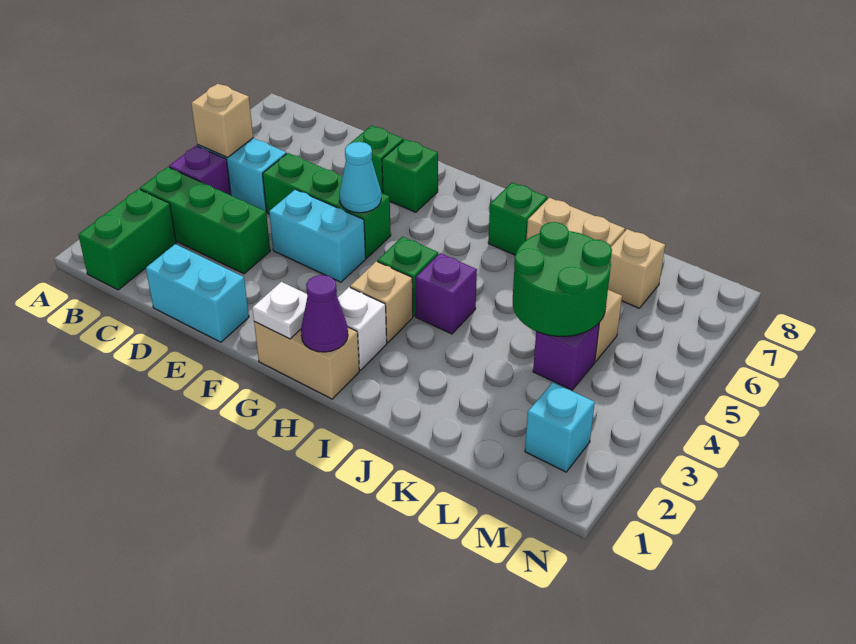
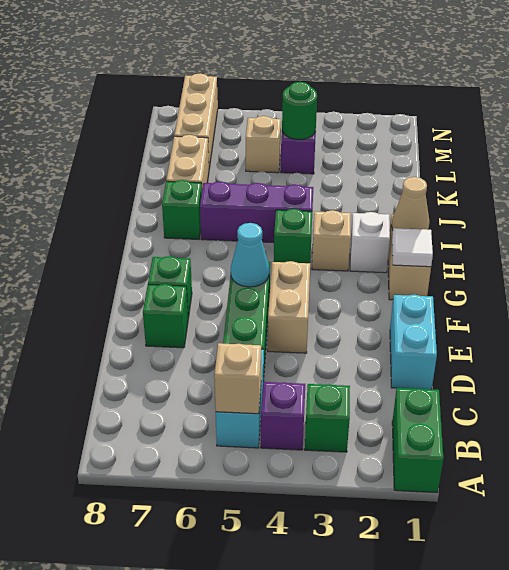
green brick B1:B2 level 1 -> green brick A1:B1 level 1
green brick B3:D3 level 1 -> green brick B3 level 1
cyan brick E4:F4 level 1 -> tan brick E4:F4 level 1
white plate G1 level 2 -> white tile G1 level 2
purple cone H1 level 2 -> tan cone H1 level 2
purple brick I4 level 1 -> purple brick I4:I6 level 1
green round brick K4:L5 level 2 -> green round brick L4 level 2
tan brick L7 level 1 -> tan brick L7:N7 level 1
cyan brick M2 level 1 -> none

